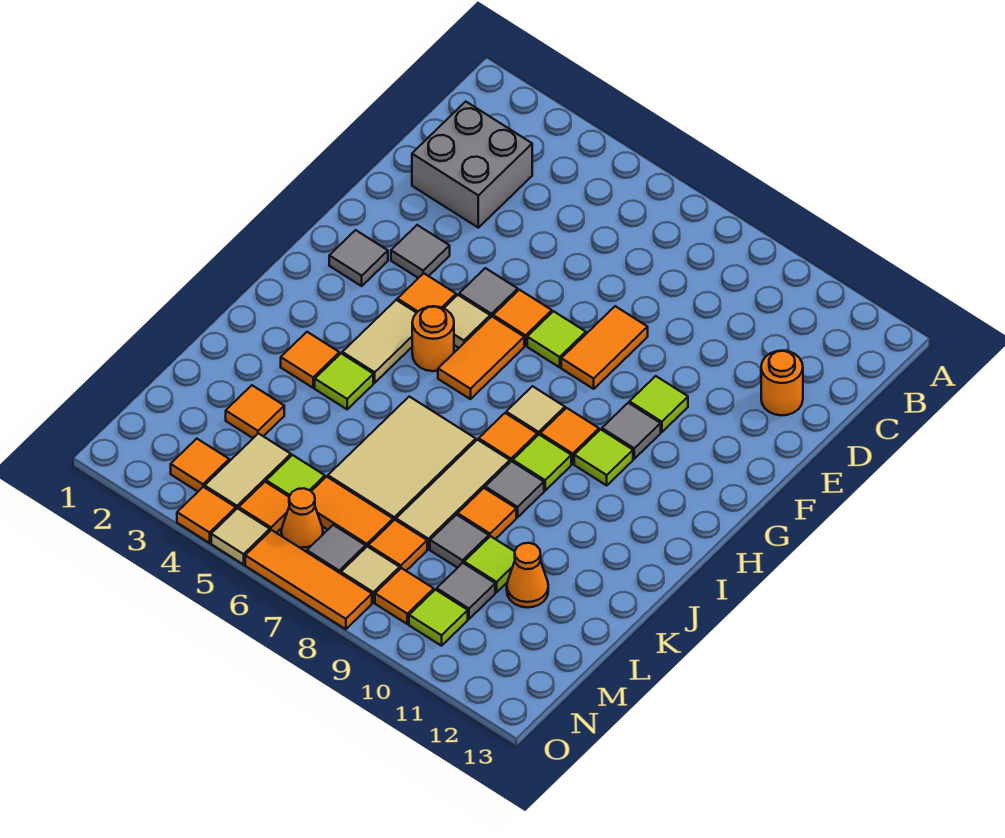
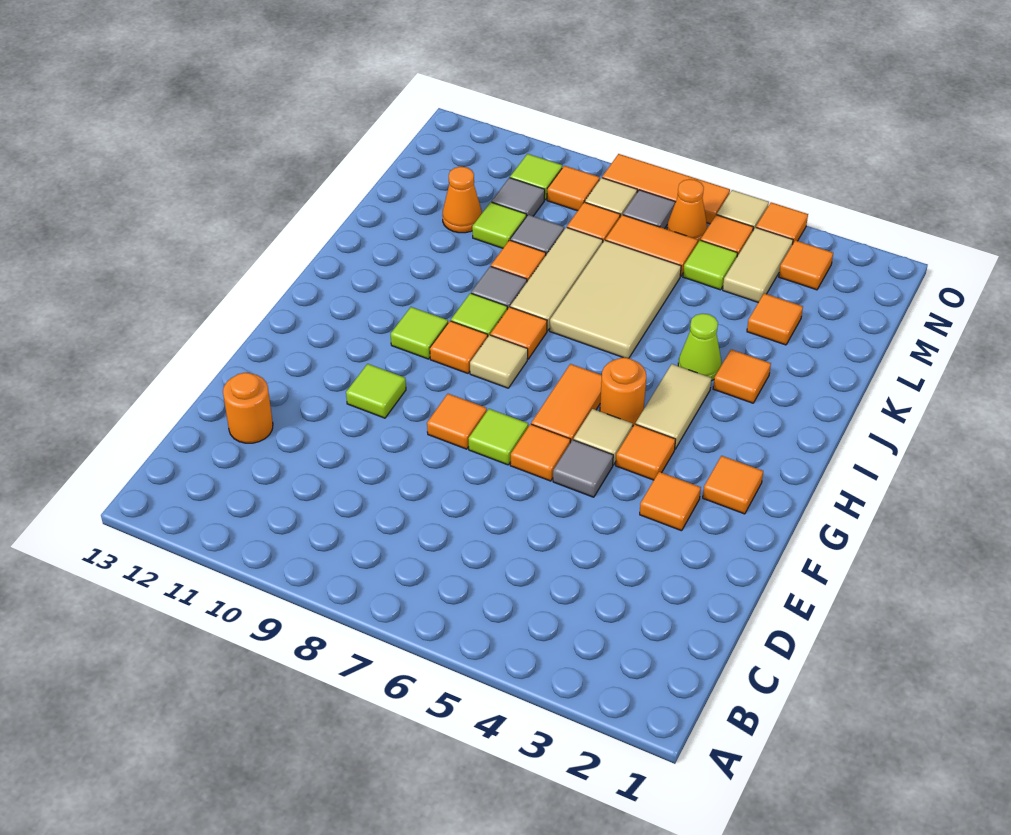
grey brick C2:D3 level 1 -> none
orange tile E8:F8 level 1 -> orange tile F8 level 1
grey tile F3 level 1 -> orange tile F3 level 1
grey tile G2 level 1 -> orange tile G2 level 1
grey tile G10 level 1 -> none
lime tile J4 level 1 -> lime cone J4 level 1

